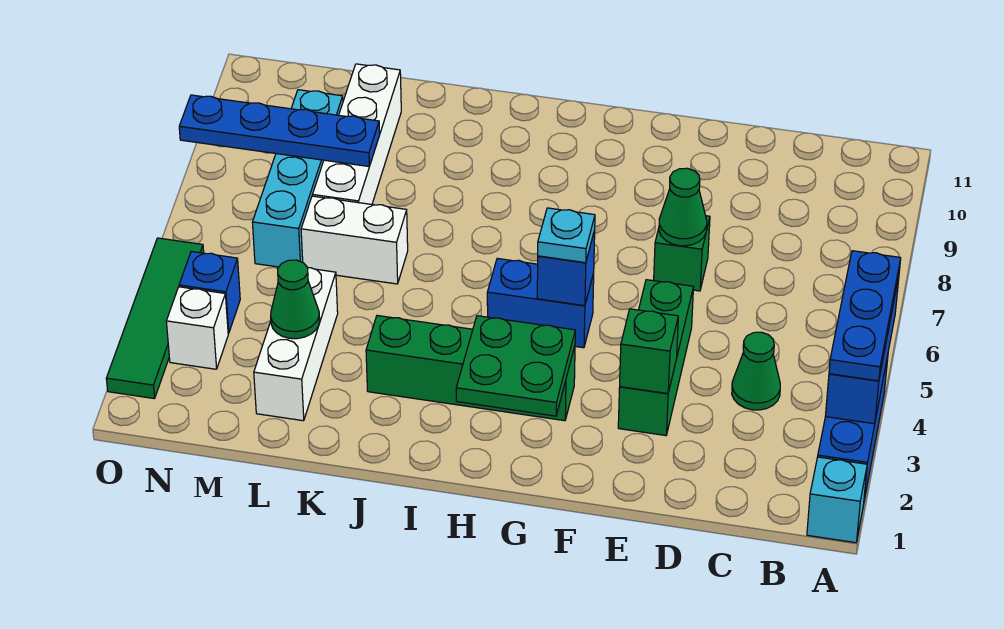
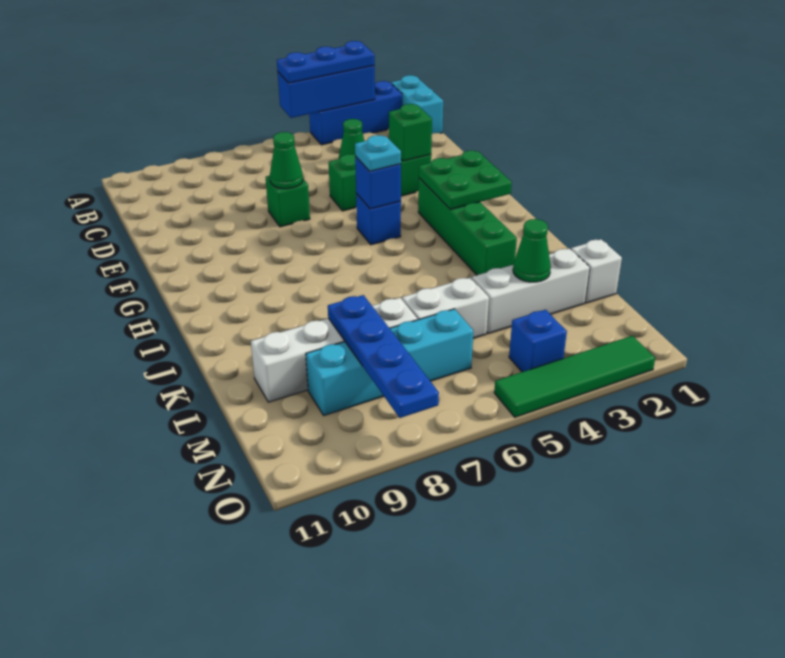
cyan brick A1 level 1 -> cyan brick A1:B1 level 1
blue brick G5:H5 level 1 -> blue brick G5 level 1
white brick K6:L6 level 1 -> white brick L5:L6 level 1
white brick N3 level 1 -> white brick L1 level 1

